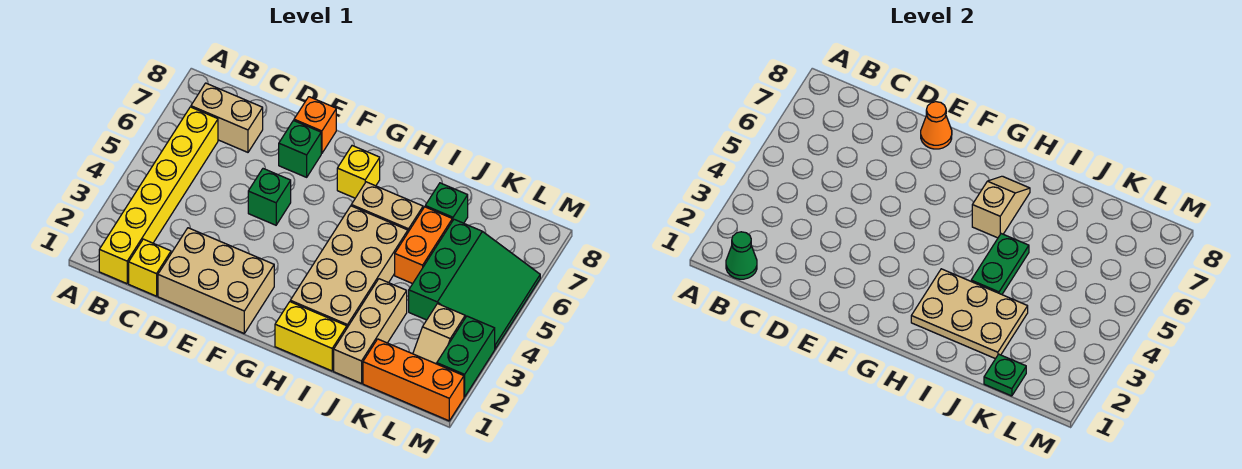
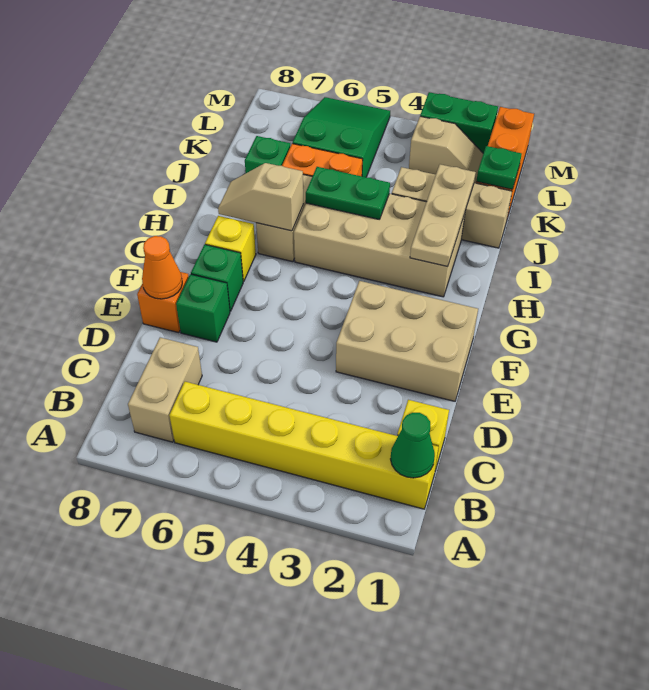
tan brick D1:F2 level 1 -> tan brick E1:F3 level 1
green brick E5 level 1 -> green brick F7 level 1
yellow brick H1:I1 level 1 -> none
tan plate H2:J3 level 2 -> tan plate H2:J2 level 2
green slope K4:M6 level 1 top K -> green slope K5:M6 level 1 top K

